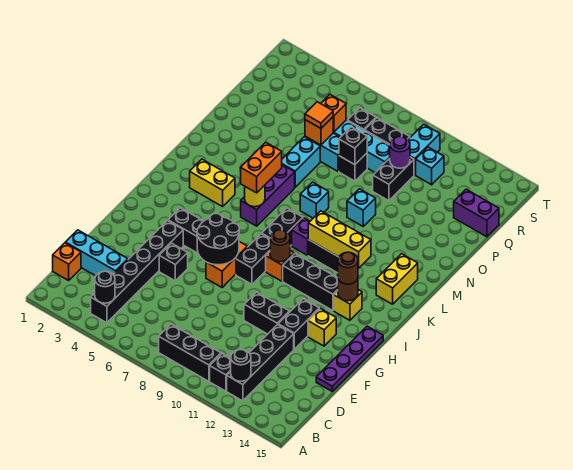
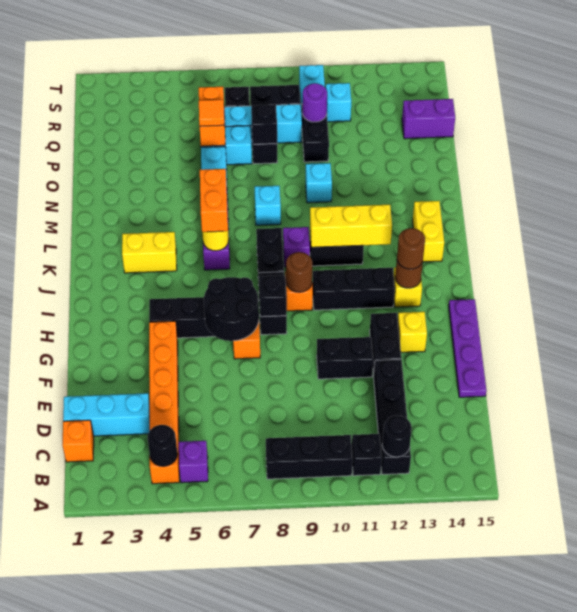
black brick B4:G4 level 1 -> orange brick B4:G4 level 1
none -> purple brick B5 level 1
black brick F5 level 1 -> black brick H8 level 2

